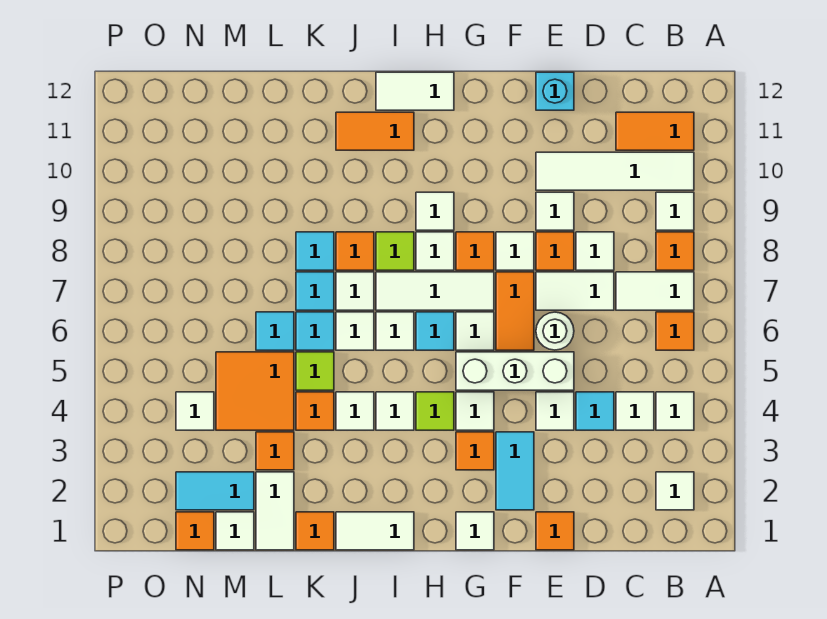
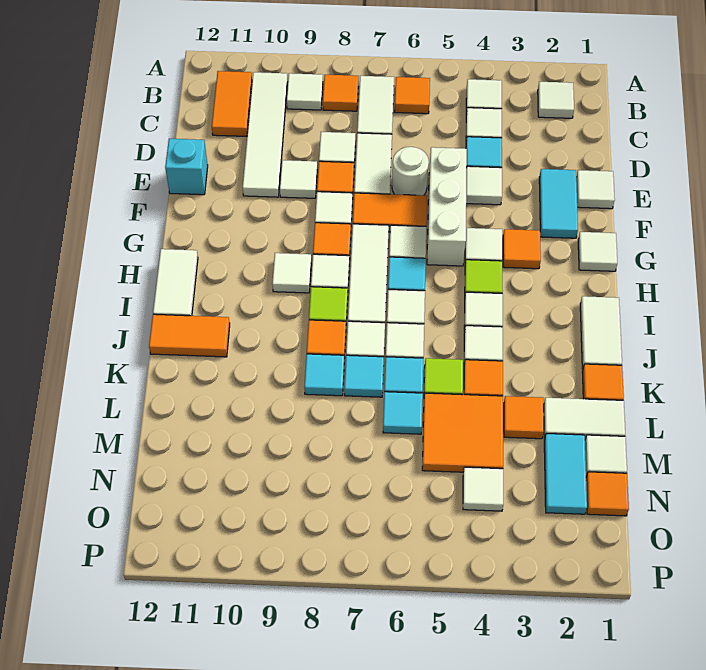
orange tile E1 level 1 -> white tile E1 level 1
cyan tile F2:F3 level 1 -> cyan tile E2:F2 level 1
orange tile I11:J11 level 1 -> orange tile J11:J12 level 1

